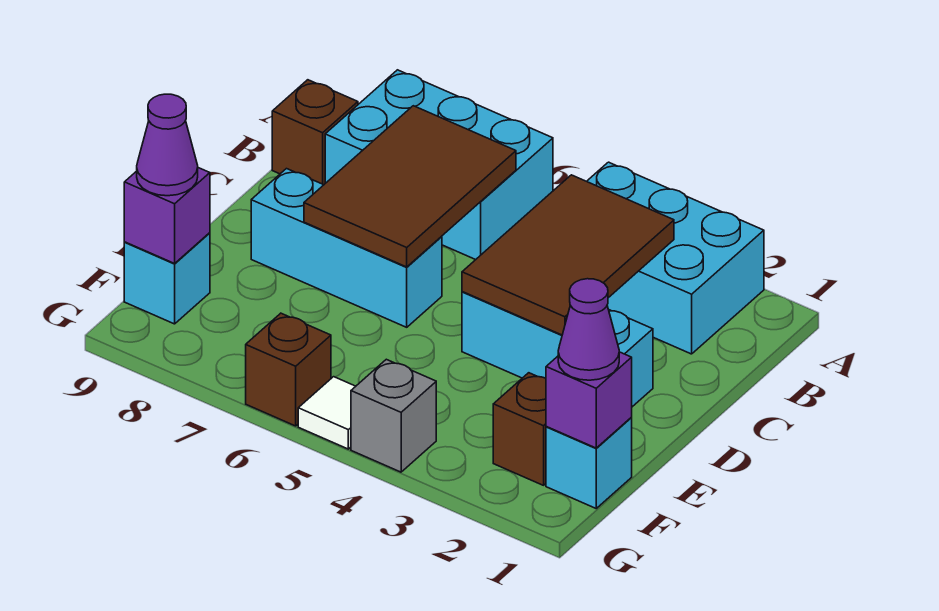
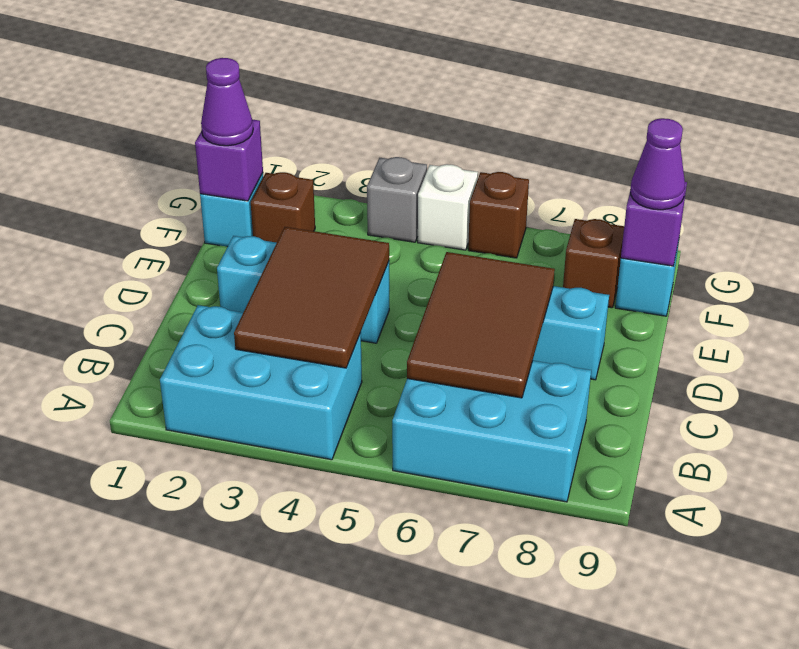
brown brick B9 level 1 -> brown brick F8 level 1
white tile G5 level 1 -> white brick G5 level 1

